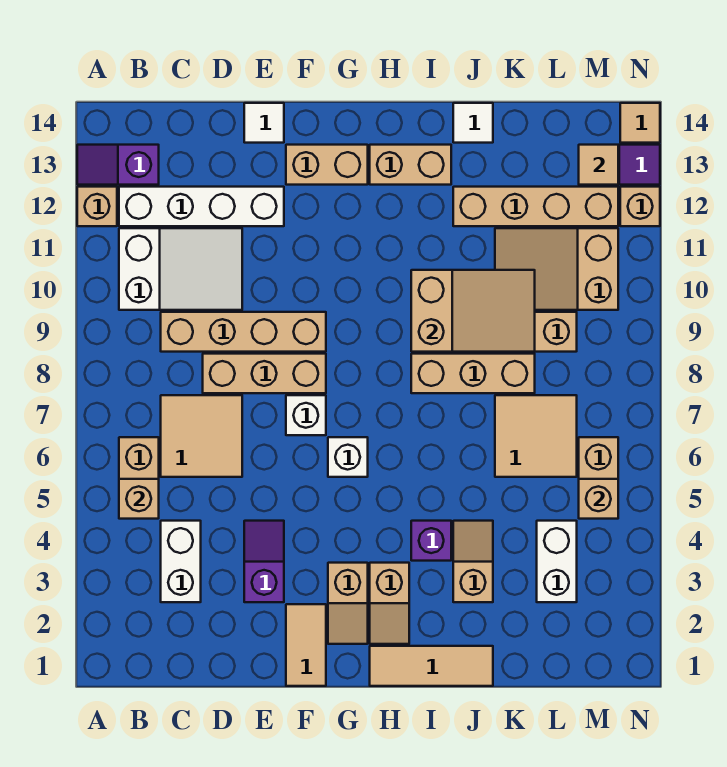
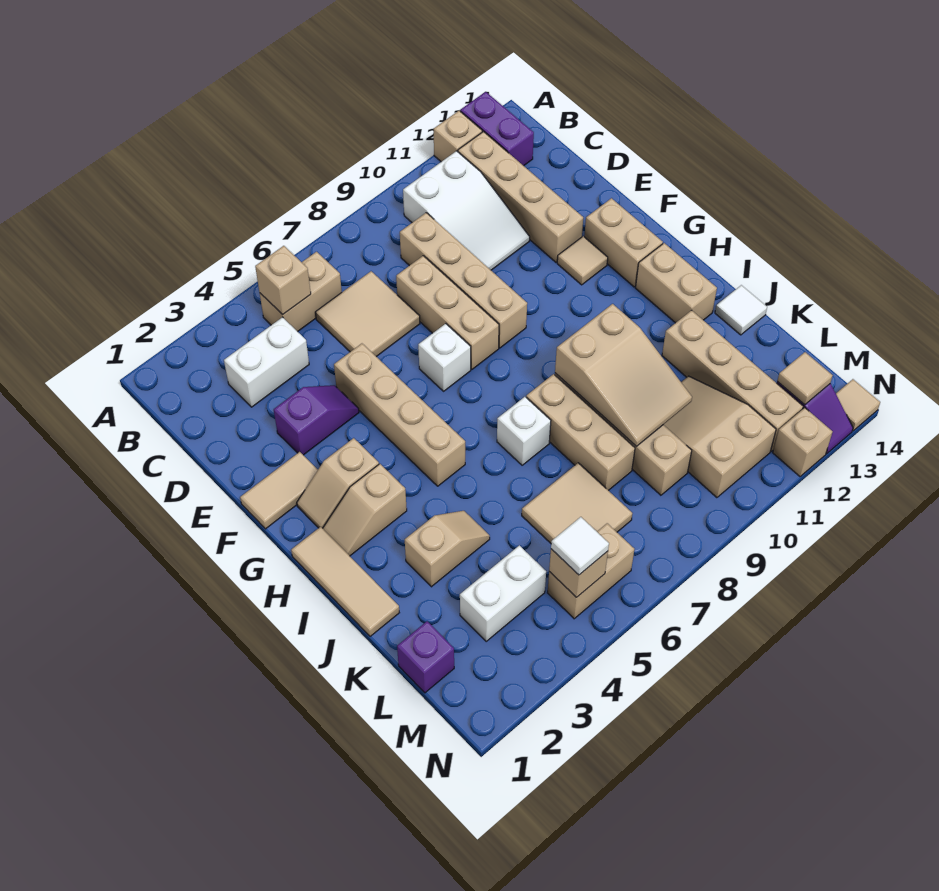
purple slope A13:B13 level 1 top B -> purple brick A13:B13 level 1
white brick B12:E12 level 1 -> tan brick B12:E12 level 1
none -> tan brick E5:H5 level 1
white tile E14 level 1 -> white tile M5 level 3
none -> tan tile F12 level 1
white brick G6 level 1 -> white brick I7 level 1
purple brick I4 level 1 -> purple brick L1 level 1

